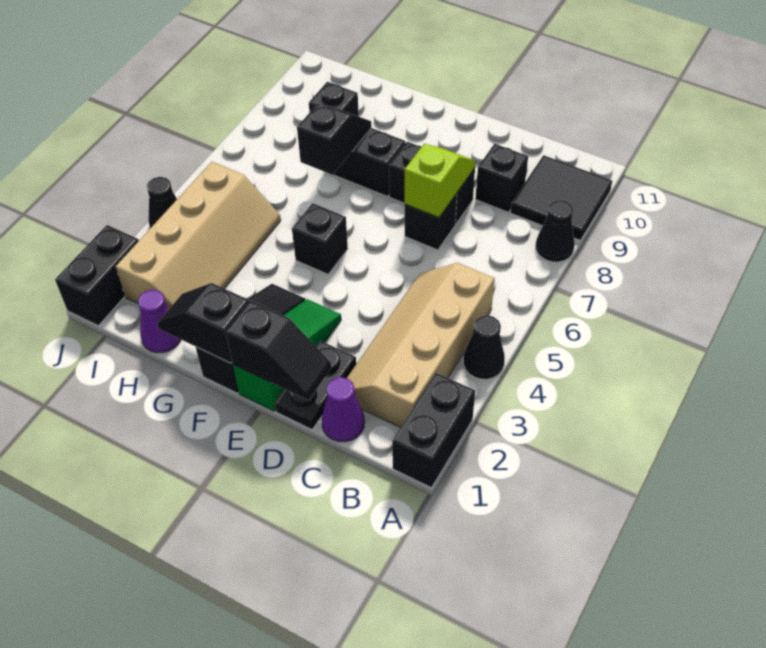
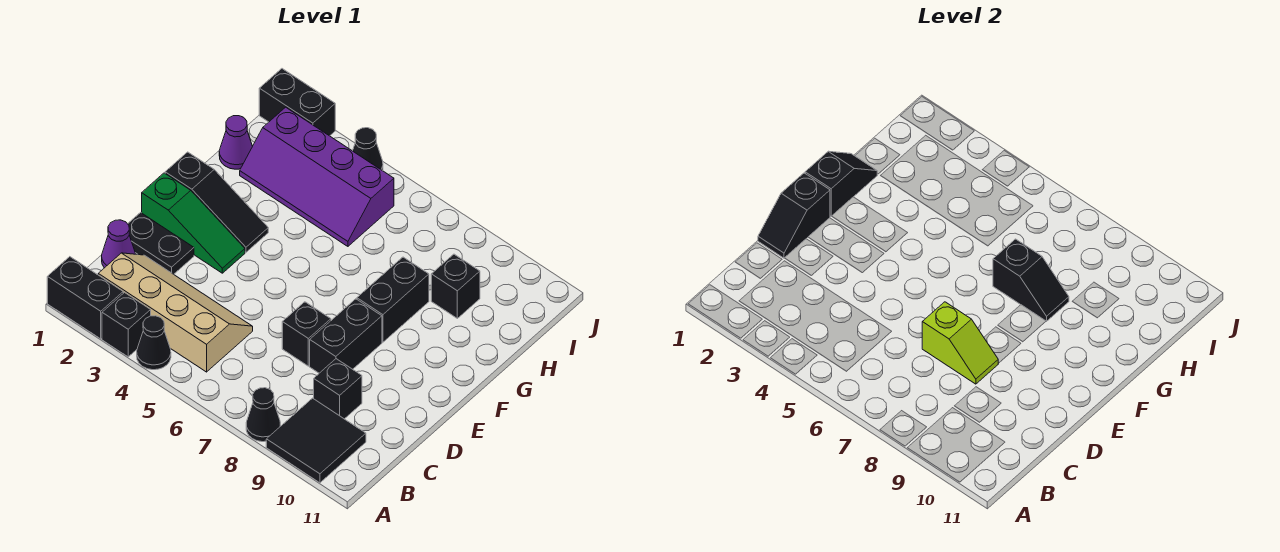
black brick F5 level 1 -> black brick A3 level 1
tan slope H2:I5 level 1 top I -> purple slope H2:I5 level 1 top I

